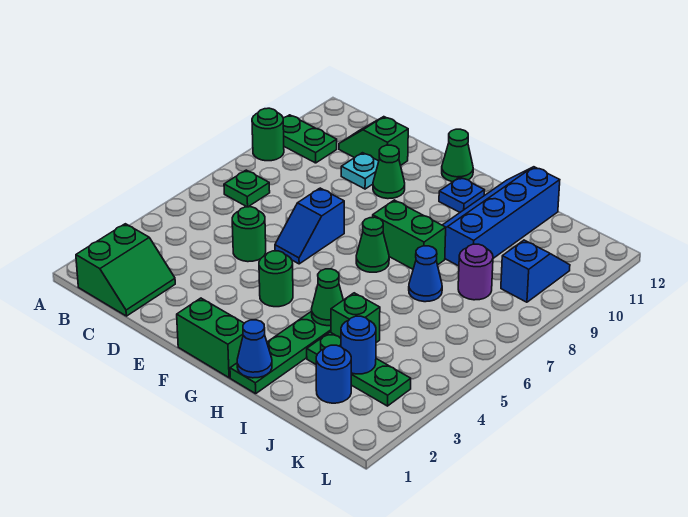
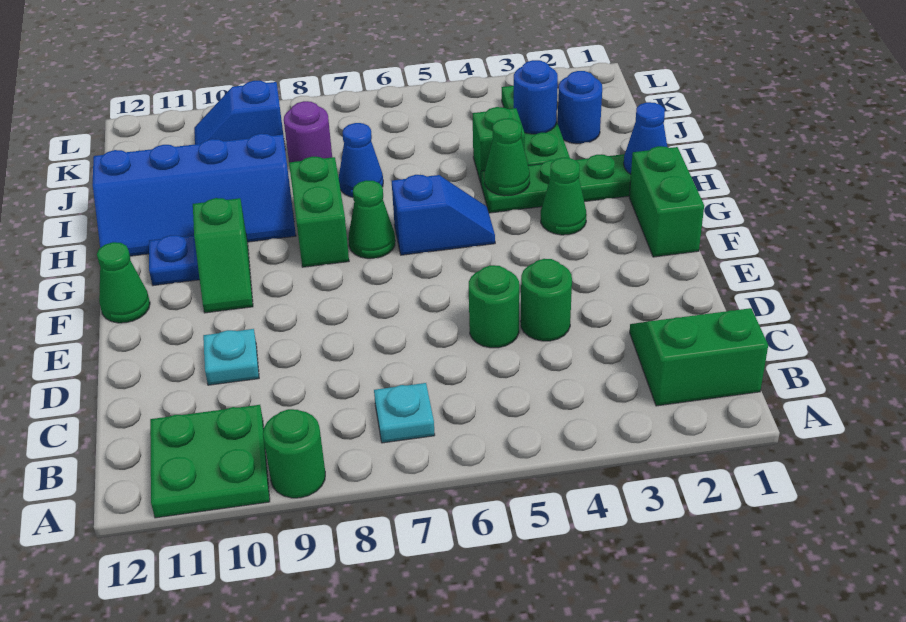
green plate A10:B10 level 1 -> green plate A10:B11 level 1
green plate B7 level 1 -> cyan plate B7 level 1
green slope C11:D11 level 1 top D -> green slope F10:G10 level 1 top G
blue slope E6:E7 level 1 top 7 -> blue slope G5:G6 level 1 top 6
green cone E10 level 1 -> green cone G3 level 1
green round brick F4 level 1 -> green round brick D4 level 1

